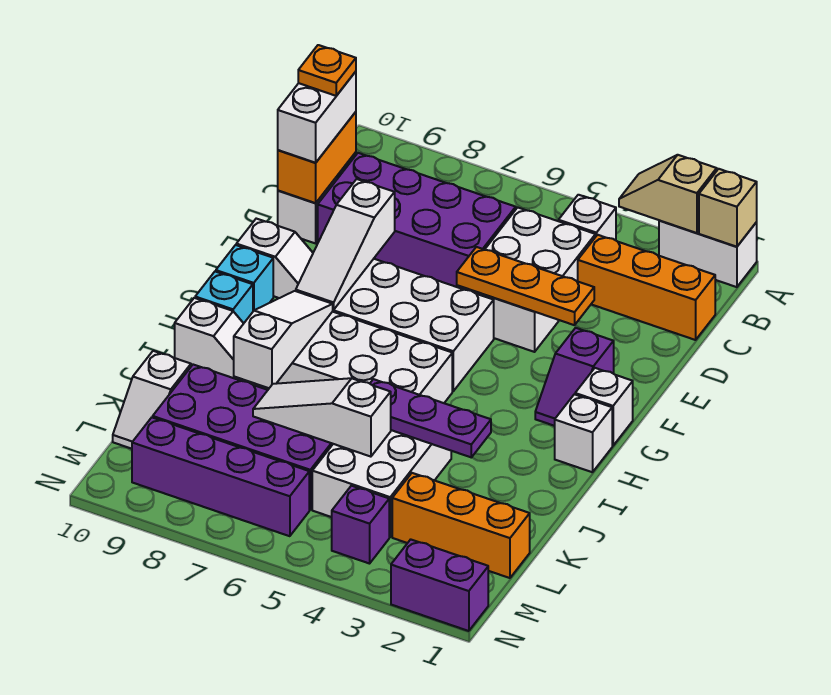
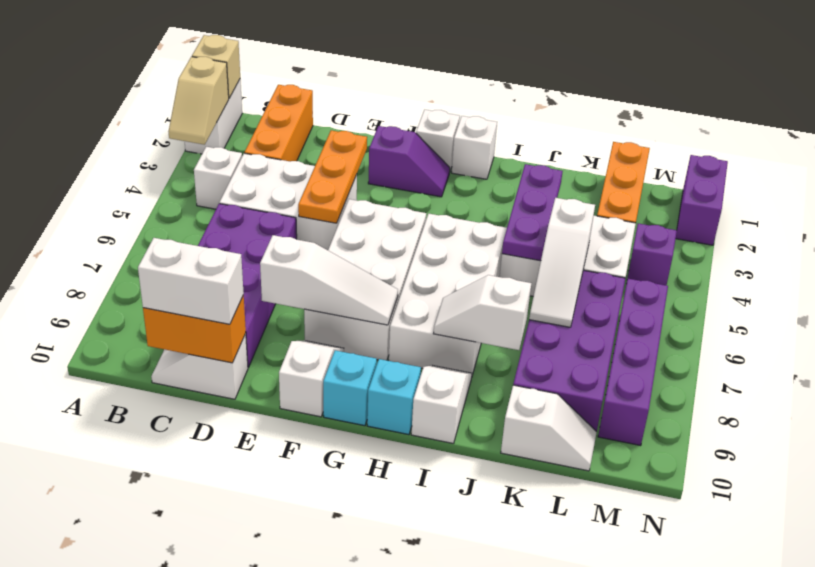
orange plate C10 level 4 -> none
white slope H8:J8 level 2 top J -> white slope I8:J8 level 2 top J

